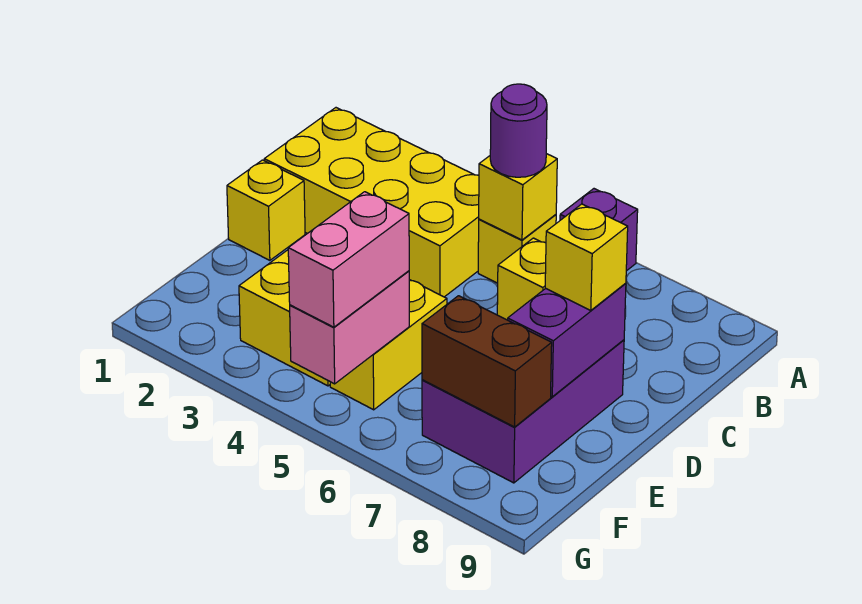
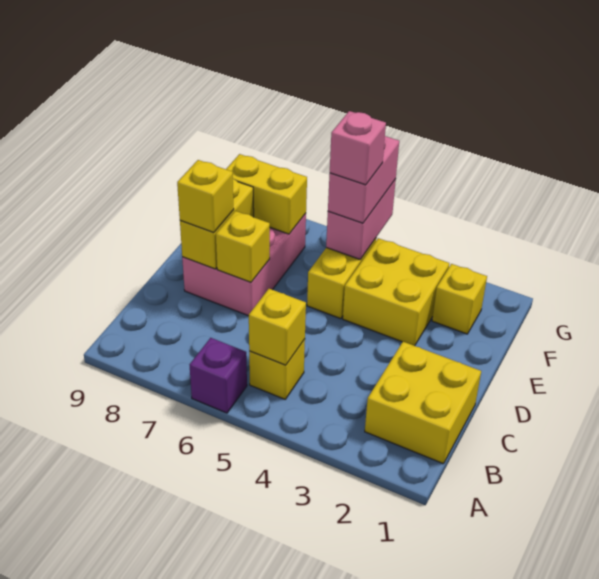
yellow brick B1:C4 level 1 -> yellow brick B1:C2 level 1
purple round brick B5 level 3 -> none
yellow brick D1 level 1 -> yellow brick F2 level 1
purple brick D7:F8 level 1 -> pink brick D7:F8 level 1
purple brick D8:E8 level 2 -> yellow brick D8:E8 level 2
none -> pink brick F5 level 4
brown brick F7:F8 level 2 -> yellow brick F7:F8 level 2

